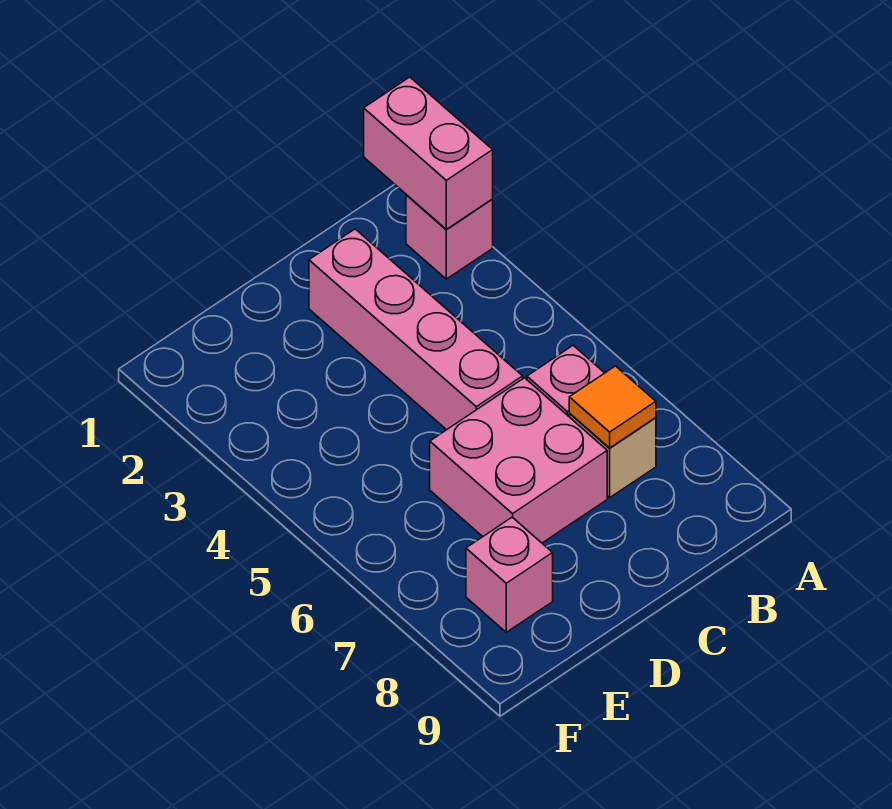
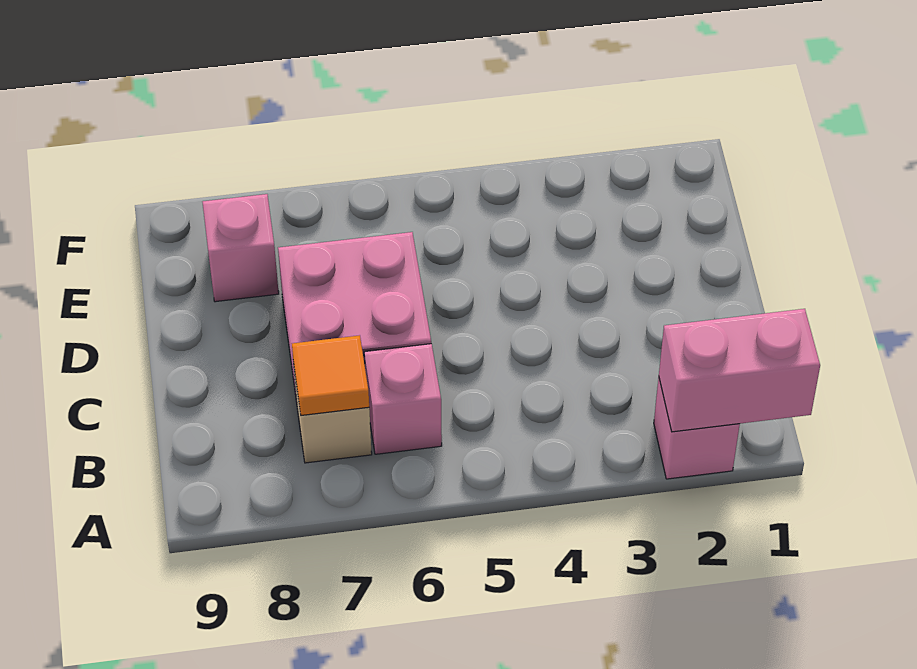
pink brick C2:C5 level 1 -> none

